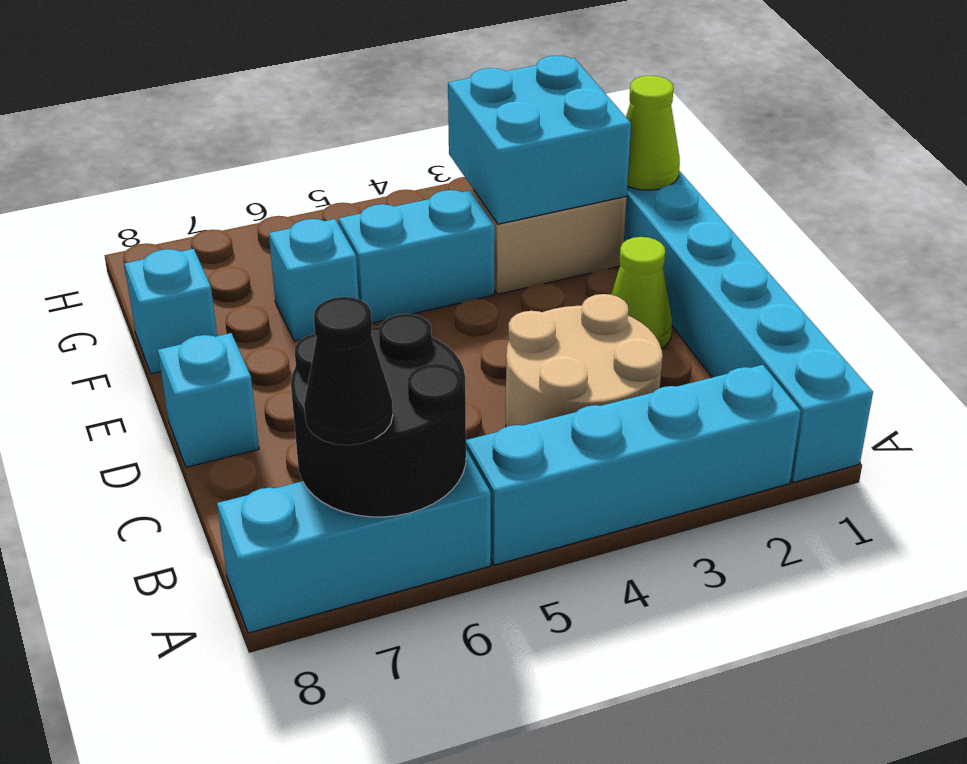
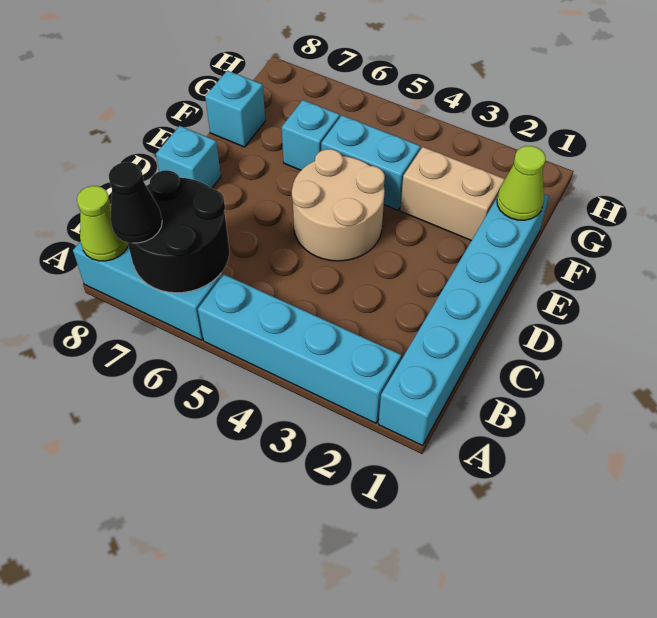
tan round brick B3:C4 level 1 -> tan round brick D4:E5 level 1
lime cone D2 level 1 -> lime cone A8 level 2
cyan brick F2:G3 level 2 -> none

